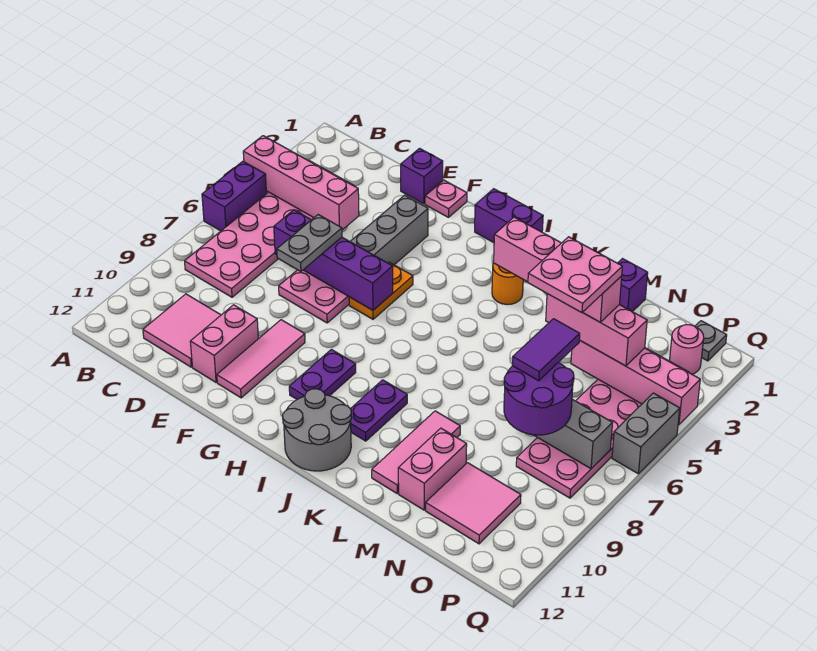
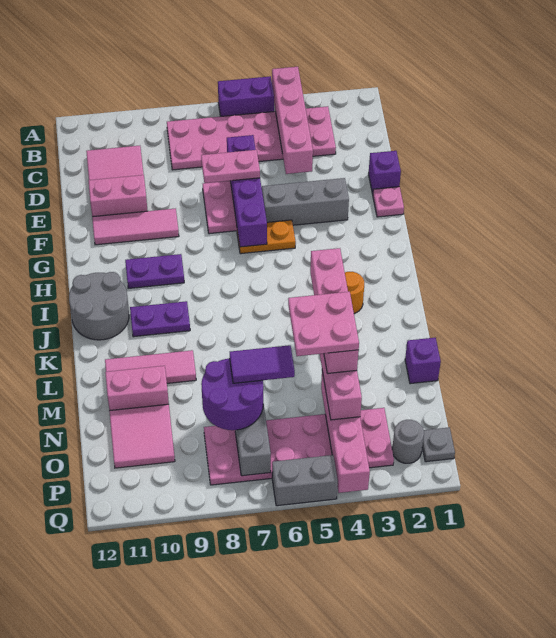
grey plate E6:E7 level 3 -> pink plate E6:E7 level 3
purple brick H1:I1 level 1 -> none
pink round brick P2 level 1 -> grey round brick P2 level 1

